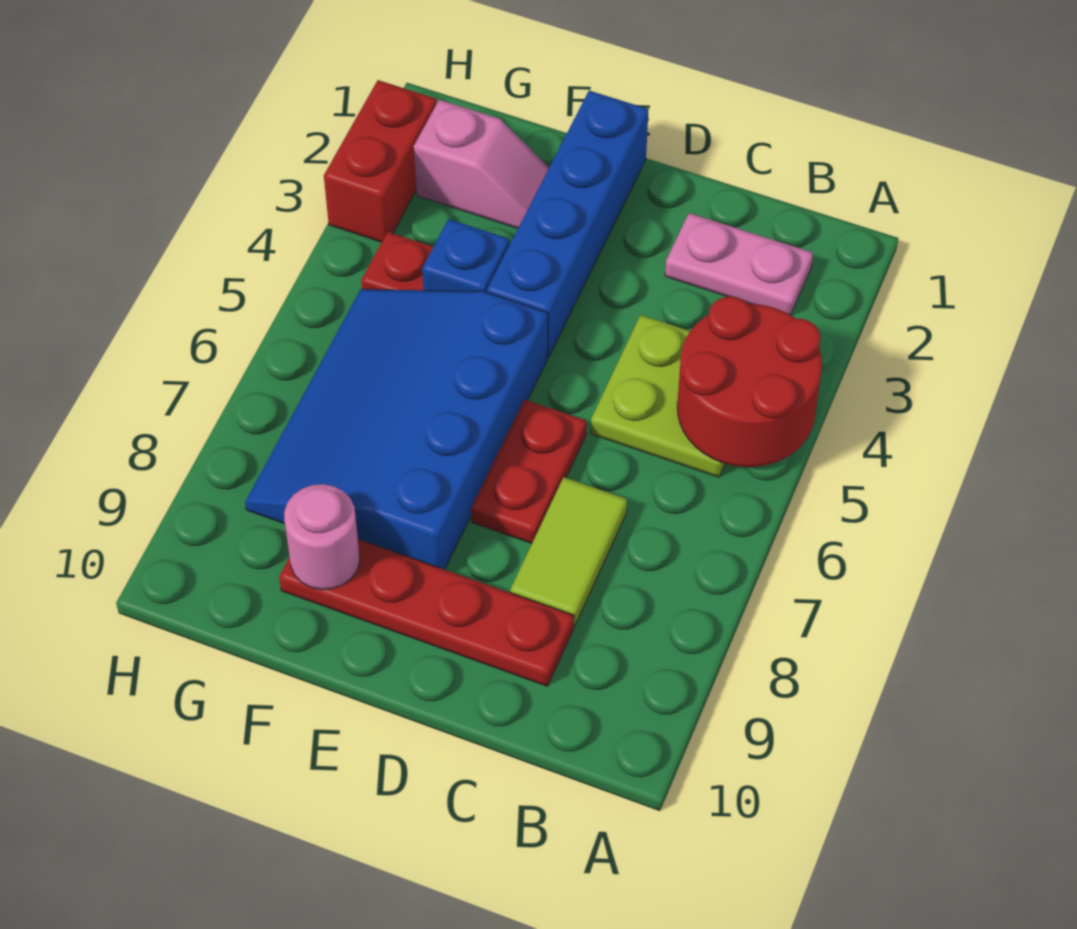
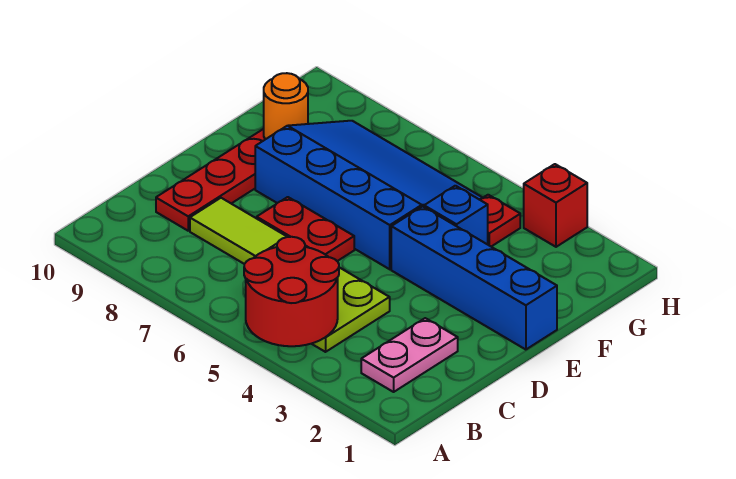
pink slope F2:G2 level 1 top G -> none
pink round brick F9 level 2 -> orange round brick F9 level 2
red brick H2:H3 level 1 -> red brick H3 level 1

